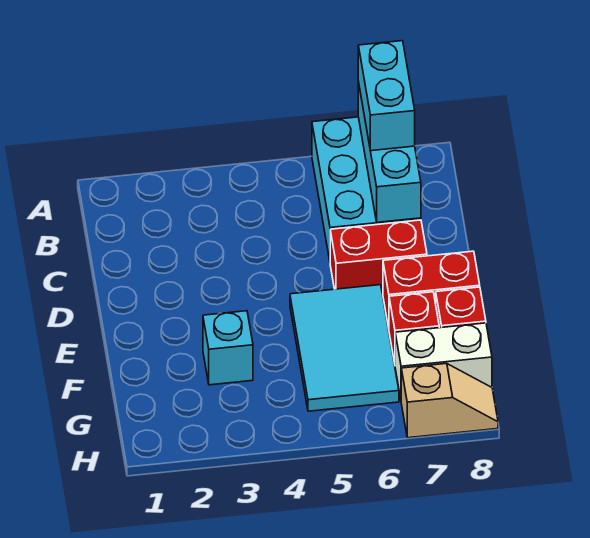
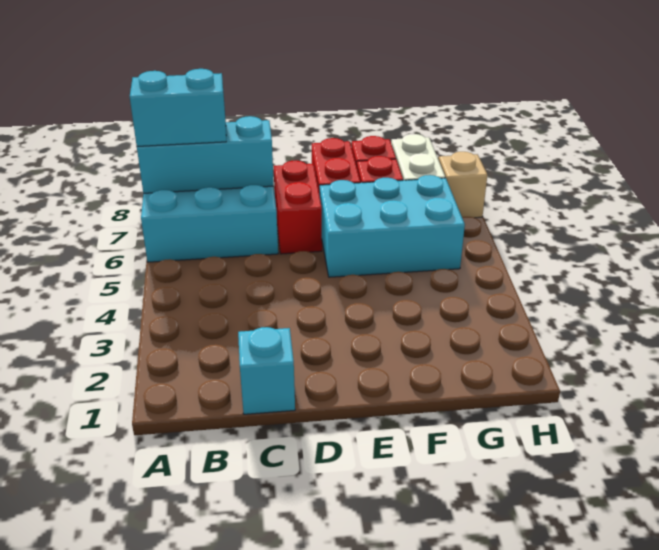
cyan tile E5:G6 level 1 -> cyan brick E5:G6 level 1
cyan brick F3 level 1 -> cyan brick C1 level 1

